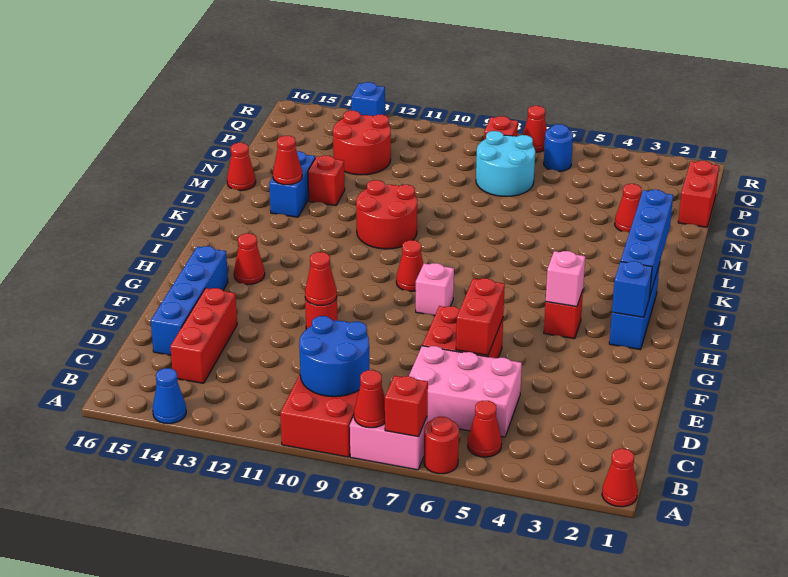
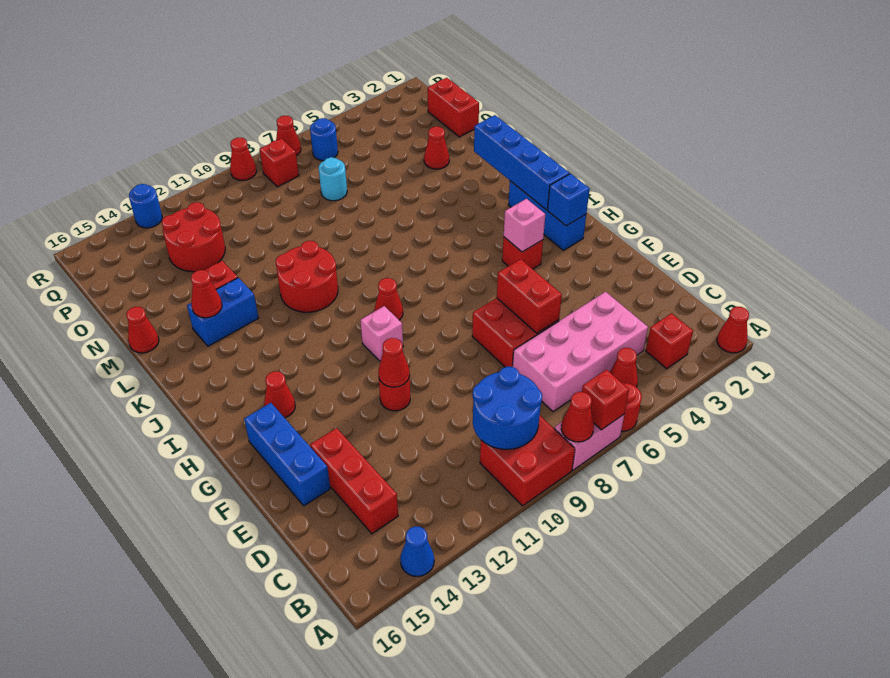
none -> red brick B3 level 1
pink brick C5:D7 level 1 -> pink brick C4:D7 level 1
blue brick D15:G15 level 1 -> blue brick E15:G15 level 1
pink brick H8 level 1 -> pink brick H10 level 1
blue brick L14:M14 level 1 -> blue brick L13:L14 level 1
cyan round brick O7:P8 level 1 -> cyan round brick O7 level 1
none -> red cone R9 level 1
blue brick R13 level 1 -> blue round brick R13 level 1

